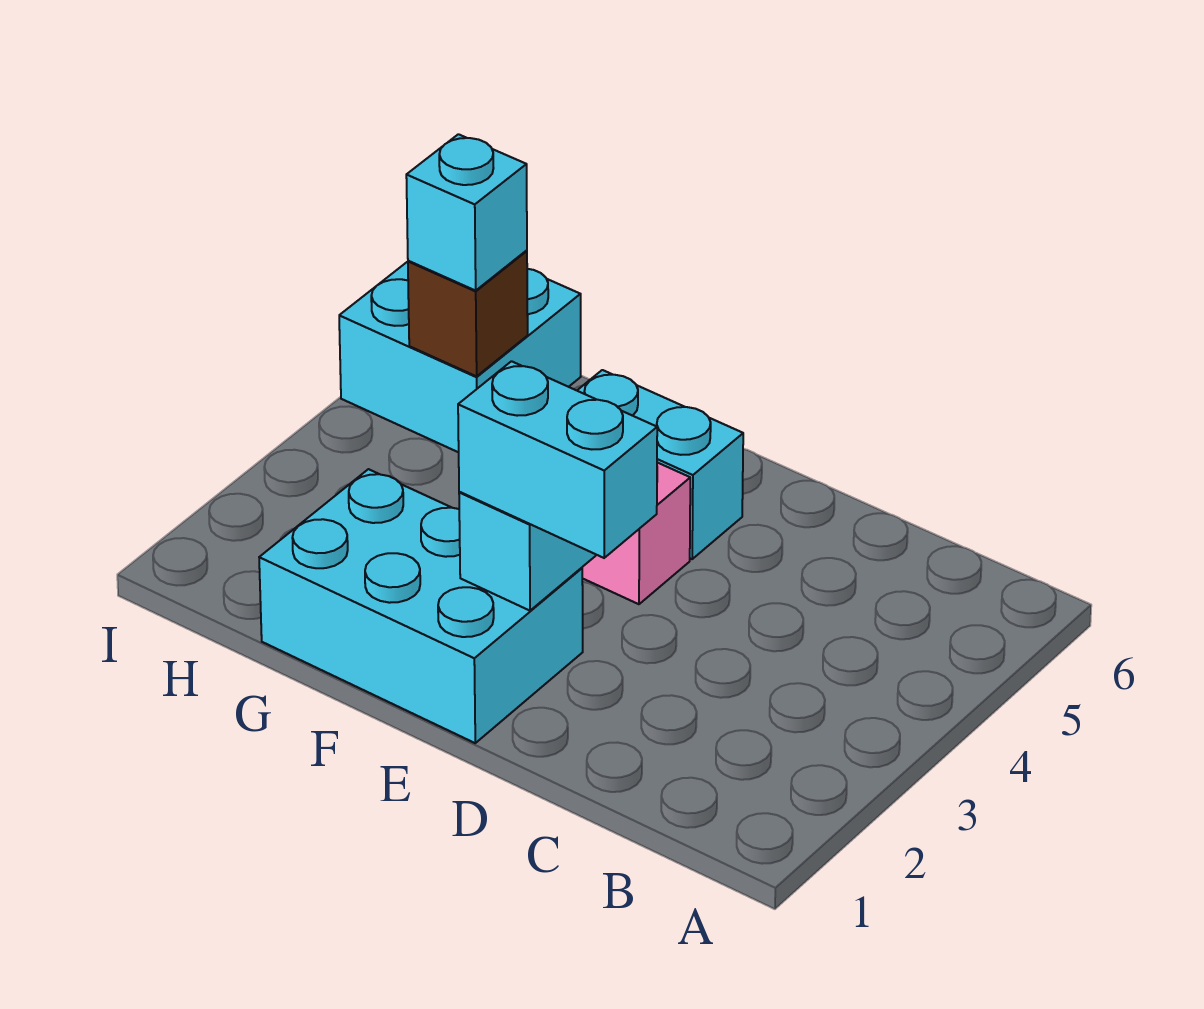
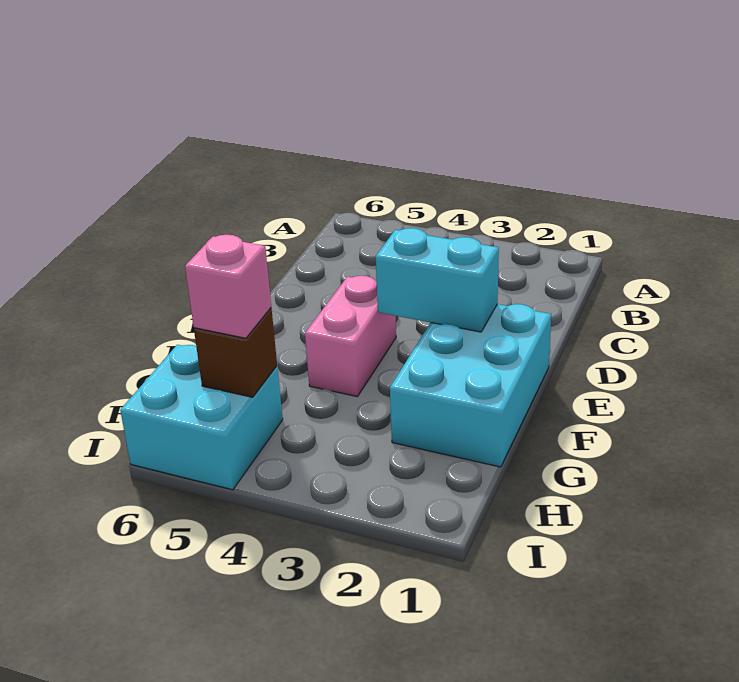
cyan brick D2:E2 level 3 -> none
cyan brick E5:F5 level 1 -> none
cyan brick H5 level 3 -> pink brick H5 level 3

